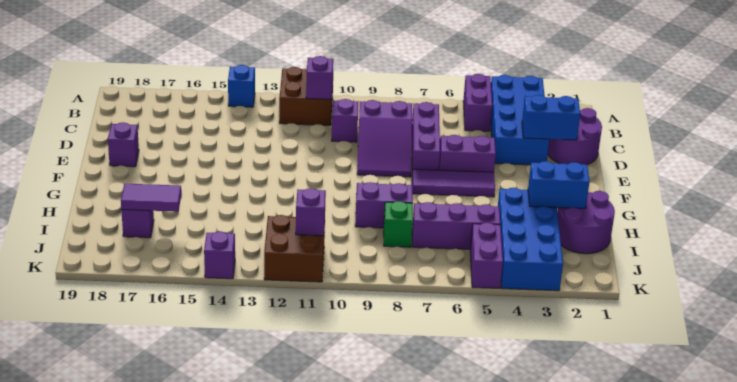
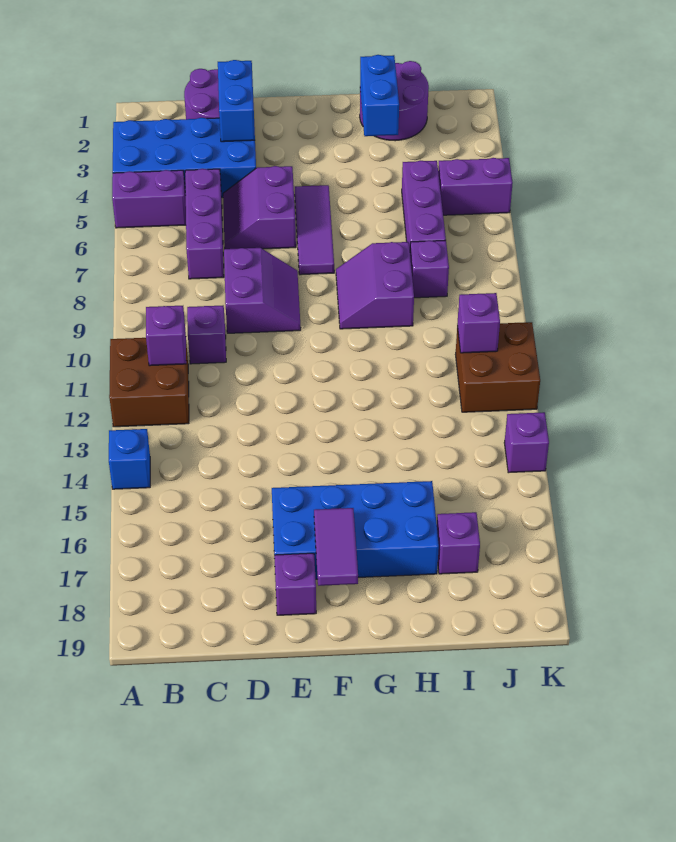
purple brick C7:E7 level 1 -> purple brick C5:C7 level 1
purple slope C8:E9 level 1 top C -> purple slope D8:E9 level 1 top D
blue brick H3:K4 level 1 -> blue brick E16:H17 level 1
green brick I8 level 1 -> purple brick I8 level 1
purple tile I16:I17 level 2 -> purple tile F17:F18 level 2

